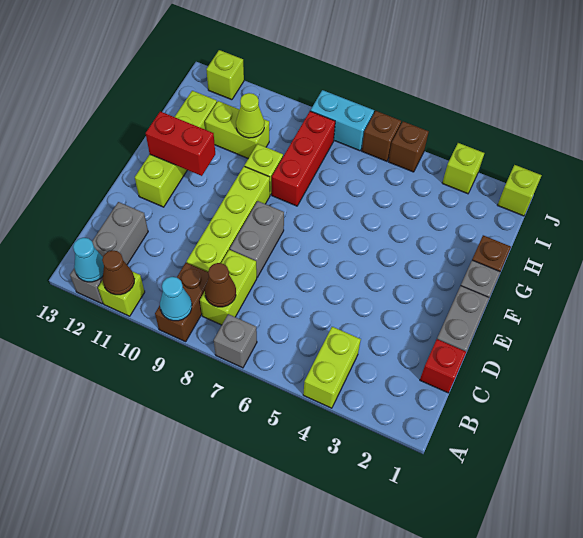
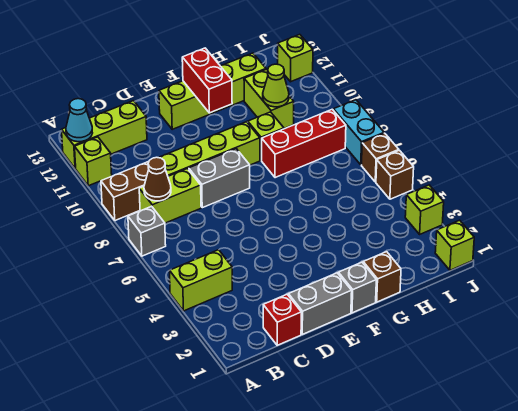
cyan cone A9 level 2 -> none
brown cone A11 level 2 -> none
grey brick A12:C12 level 1 -> lime brick A12:C12 level 1

